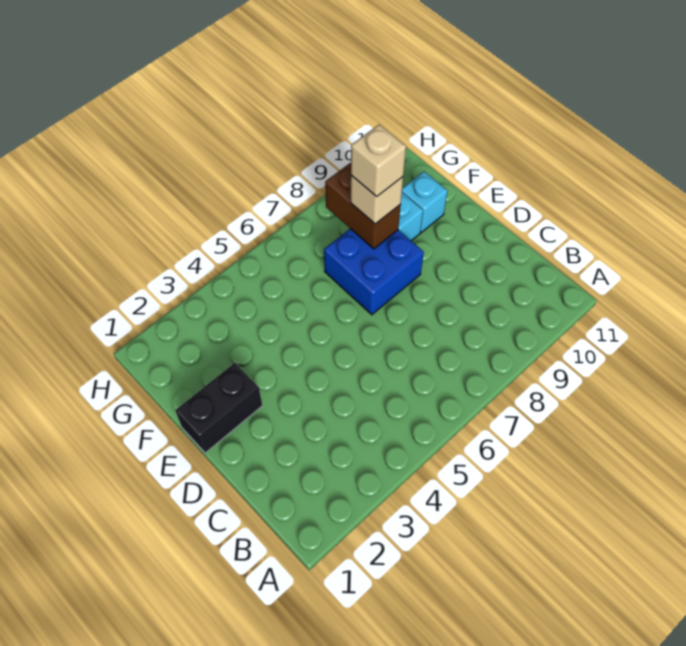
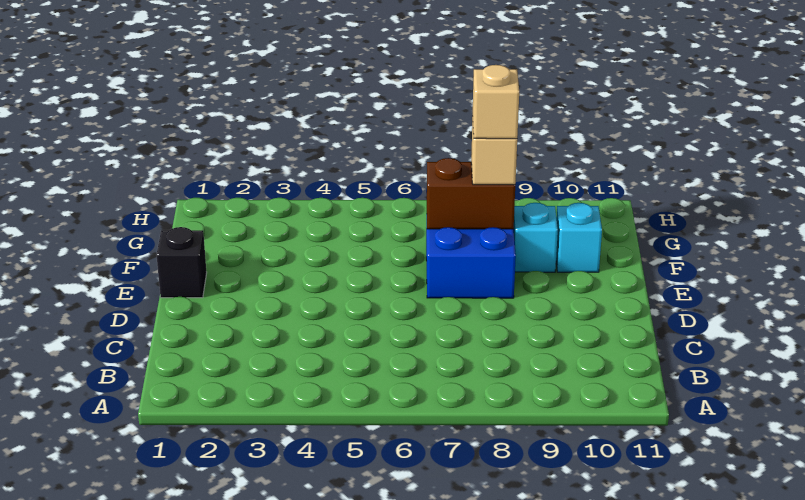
black brick E1:E2 level 1 -> black brick E1 level 1
brown brick F8:G8 level 2 -> brown brick F7:F8 level 2

